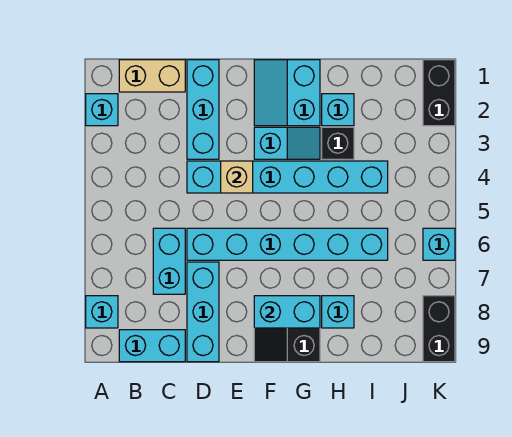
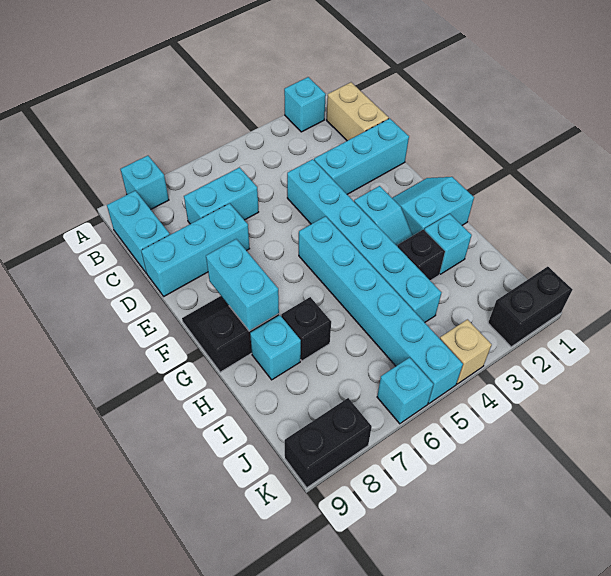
cyan brick D6:I6 level 1 -> cyan brick F5:K5 level 1
tan brick E4 level 2 -> tan brick K4 level 1
none -> black brick H7 level 1

